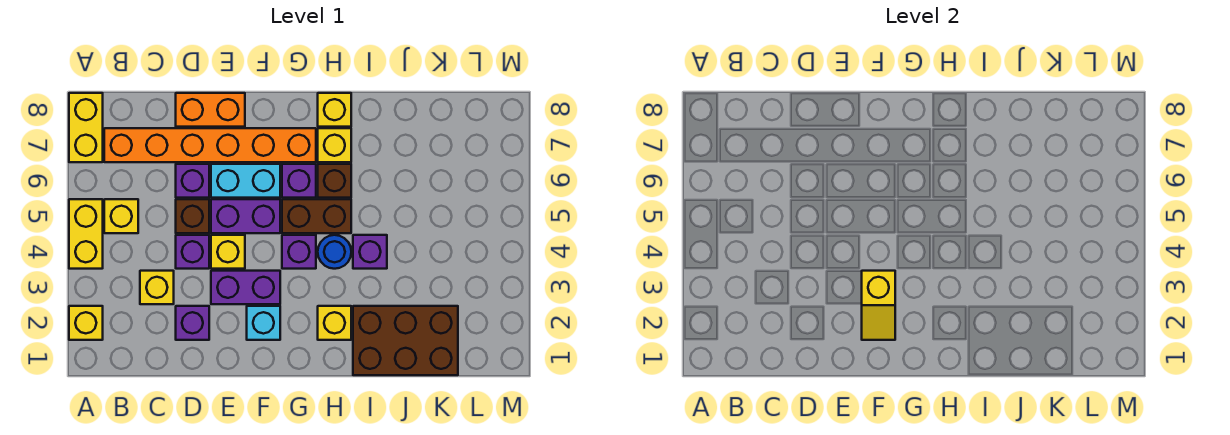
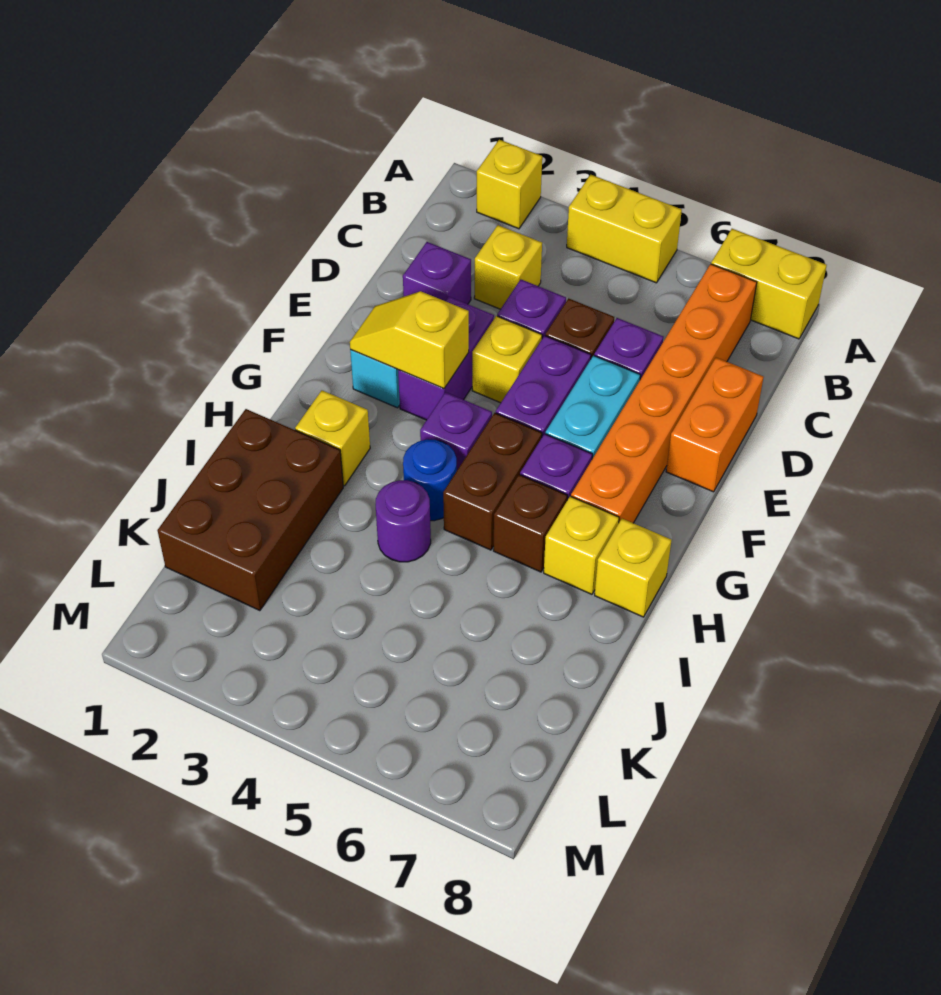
yellow brick B5 level 1 -> none
purple brick I4 level 1 -> purple round brick I4 level 1

